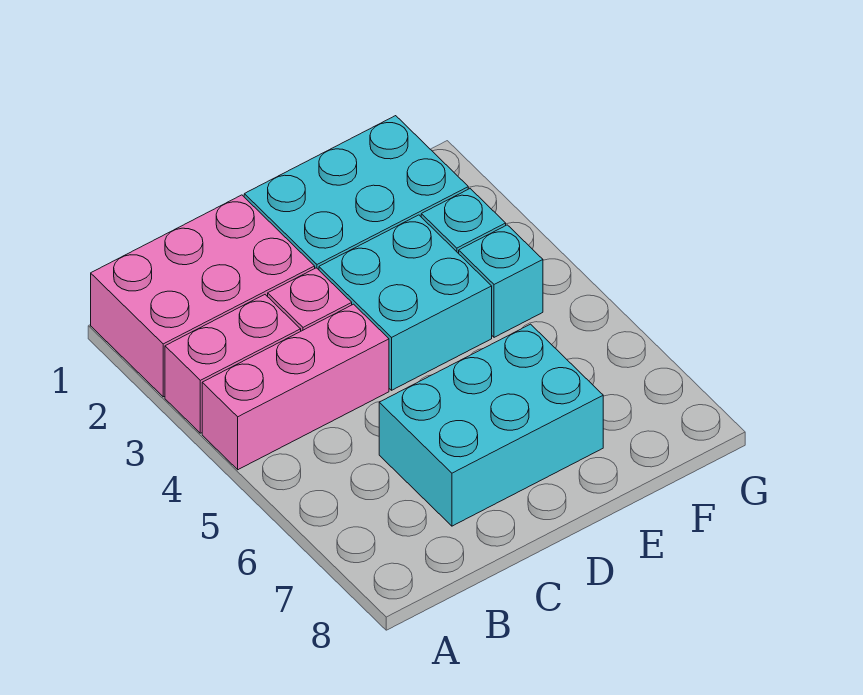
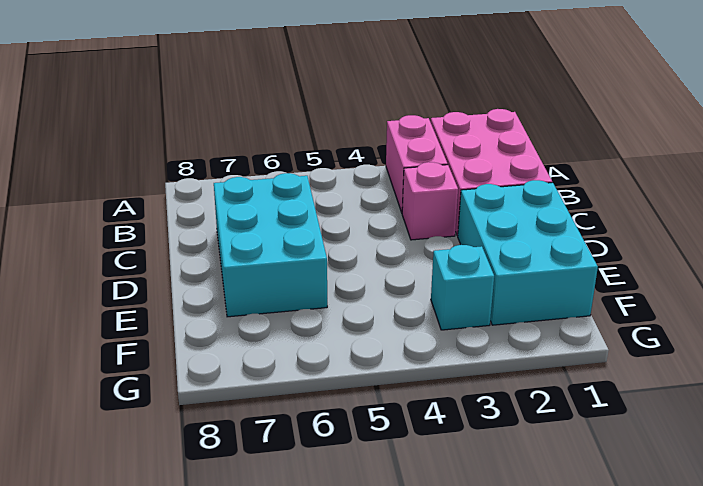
pink brick A4:C4 level 1 -> none
cyan brick D3:E4 level 1 -> none
cyan brick F4 level 1 -> none

